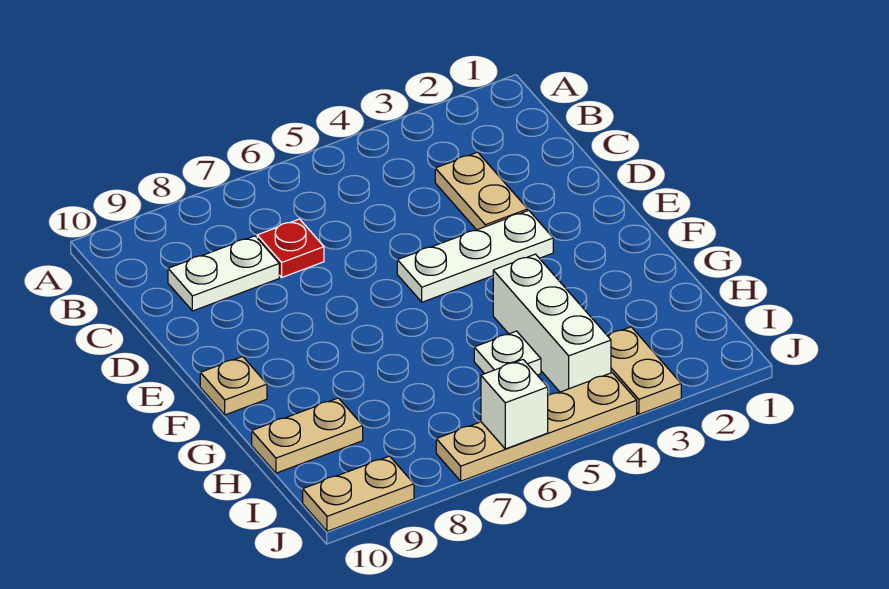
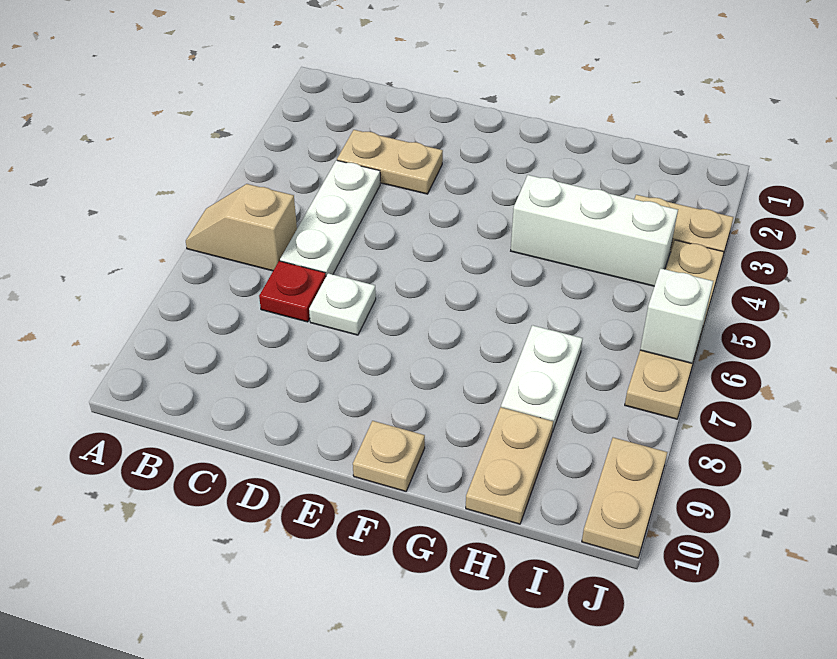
none -> tan slope A6:B6 level 1 top B
white plate C8:C9 level 1 -> white plate H7:H8 level 1
white plate E3:E5 level 1 -> white plate C4:C6 level 1
white plate H5 level 1 -> white plate D7 level 1

